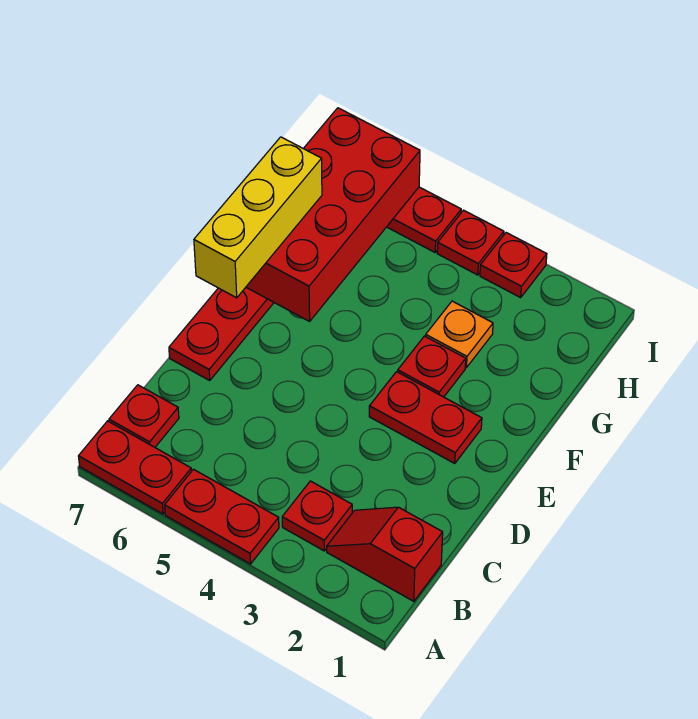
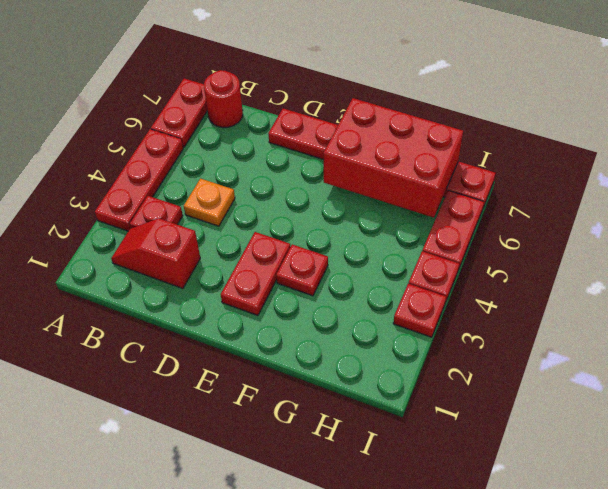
red plate A4:A5 level 1 -> red plate A3:A5 level 1
red slope B1:B2 level 1 top 1 -> red slope B2:C2 level 1 top C
red plate B7 level 1 -> red round brick B7 level 1
yellow brick E7:G7 level 3 -> none
red brick F6:I7 level 2 -> red brick F6:H7 level 2
orange plate G3 level 1 -> orange plate C4 level 1

